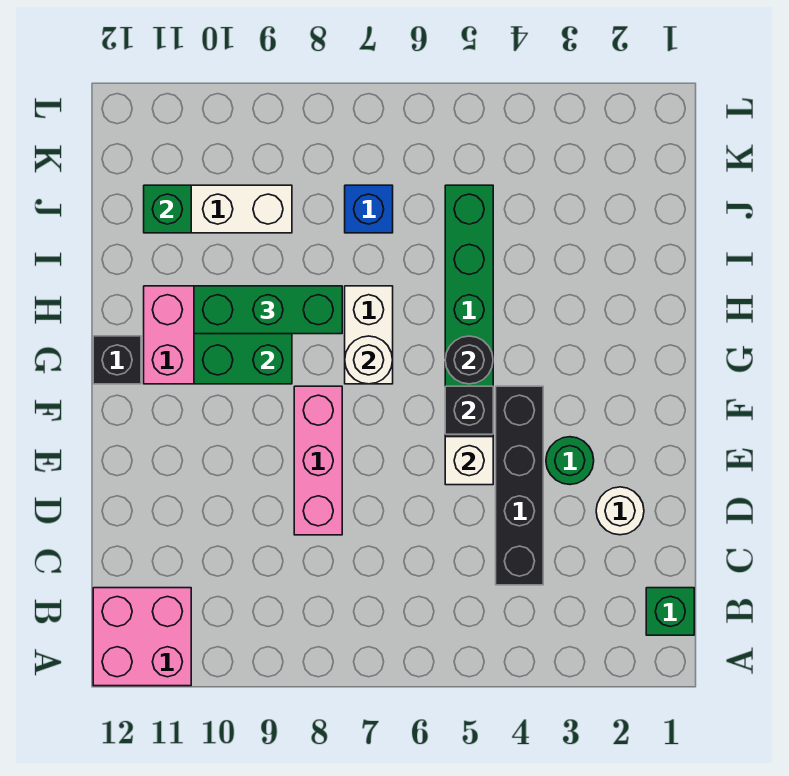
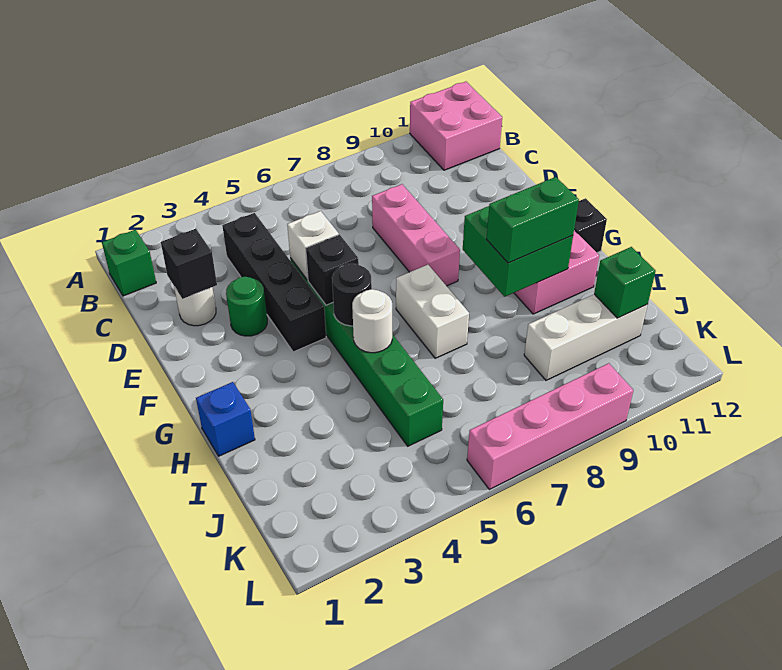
none -> black brick D2 level 2
white round brick G7 level 2 -> white round brick H5 level 2
green brick H8:H10 level 3 -> green brick H9:H10 level 3
blue brick J7 level 1 -> blue brick H1 level 1
none -> pink brick L6:L9 level 1

